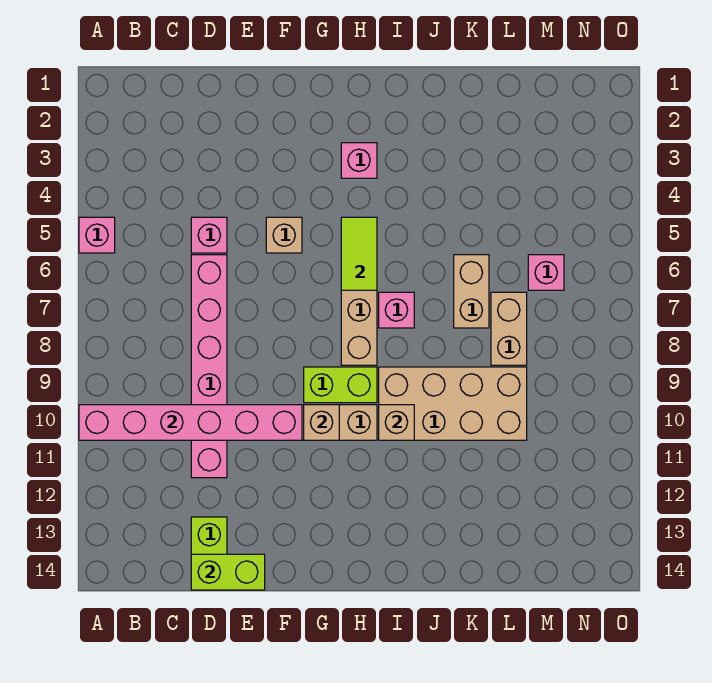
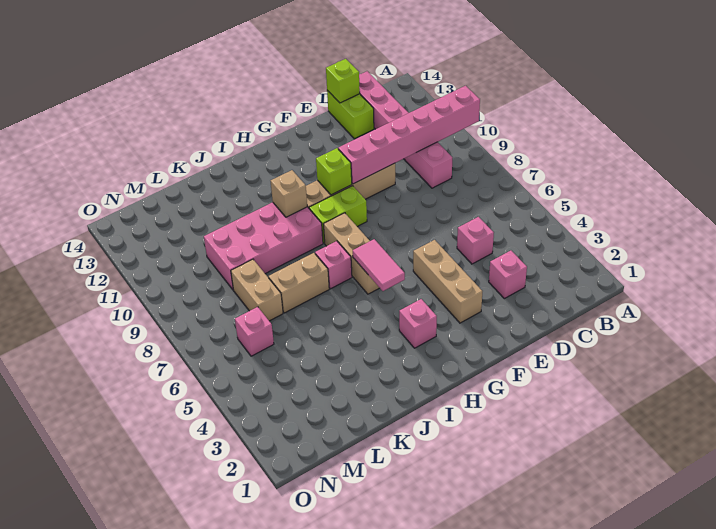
pink brick A5 level 1 -> pink brick D3 level 1
pink brick D6:D11 level 1 -> pink brick C9:C14 level 1
lime brick D14:E14 level 2 -> lime brick D14 level 2
tan brick F5 level 1 -> tan brick F3:F5 level 1
tan brick G10 level 2 -> lime brick G10 level 2
lime tile H5:H6 level 2 -> pink tile H5:H6 level 2
tan brick I9:L10 level 1 -> pink brick I9:L10 level 1
tan brick K6:K7 level 1 -> tan brick J7:K7 level 1

